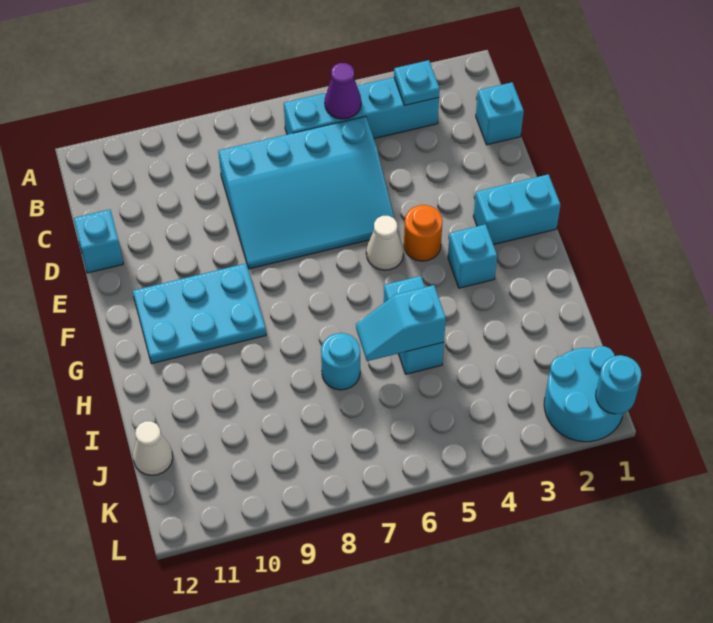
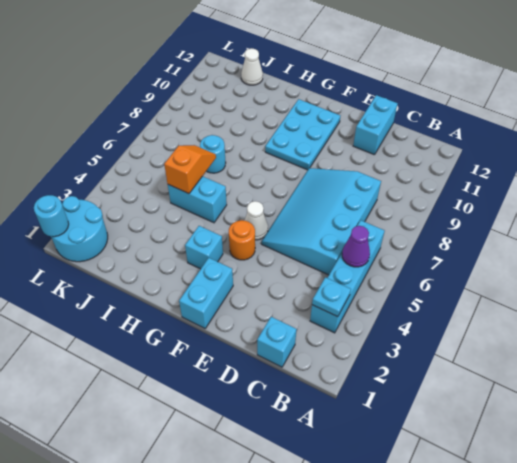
cyan brick D12 level 1 -> cyan brick D11:D12 level 1
cyan slope I5:I6 level 2 top 5 -> orange slope I5:I6 level 2 top 5

